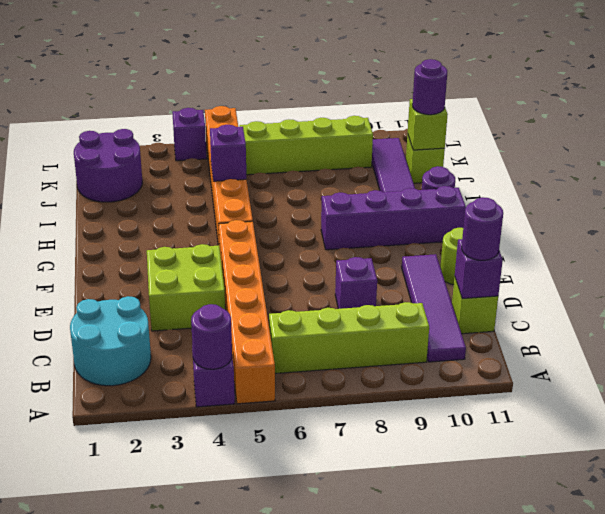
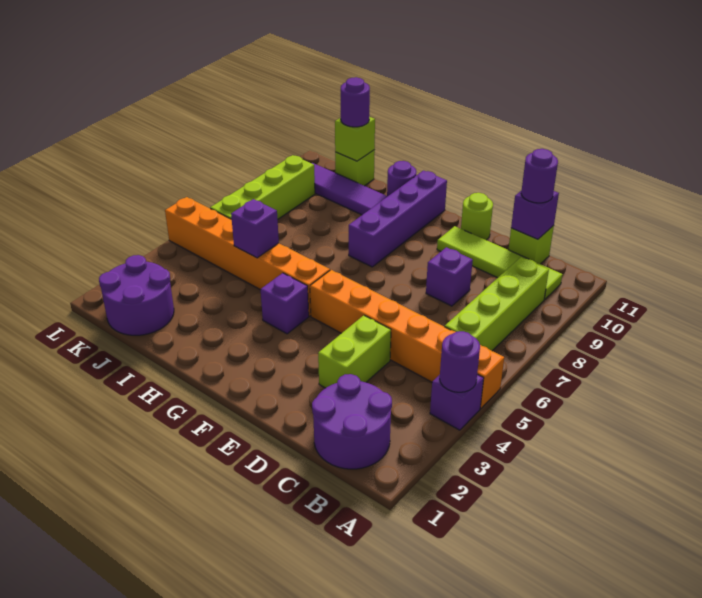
cyan round brick B1:C2 level 1 -> purple round brick B1:C2 level 1
purple tile B10:E10 level 1 -> lime tile B10:E10 level 1
lime brick D3:E4 level 1 -> lime brick D3:D4 level 1
purple brick L4 level 1 -> purple brick G4 level 1

